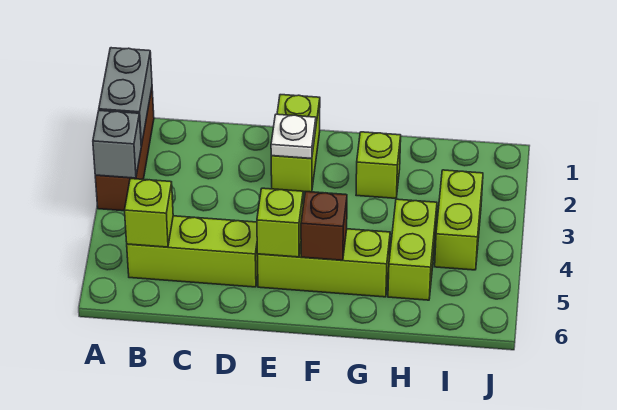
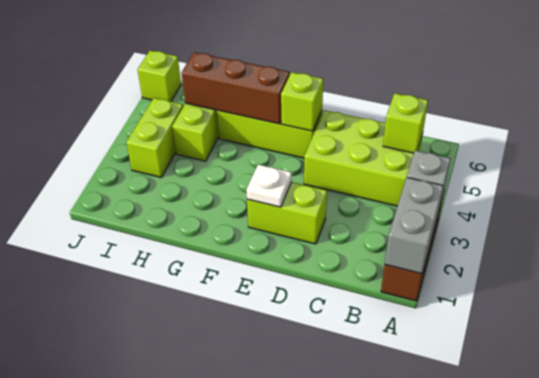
lime brick B5:D5 level 1 -> lime brick B4:D5 level 1
lime brick E1:E2 level 1 -> lime brick D2:E2 level 1
brown brick F5 level 2 -> brown brick F5:H5 level 2
lime brick G2 level 1 -> lime brick J6 level 1

